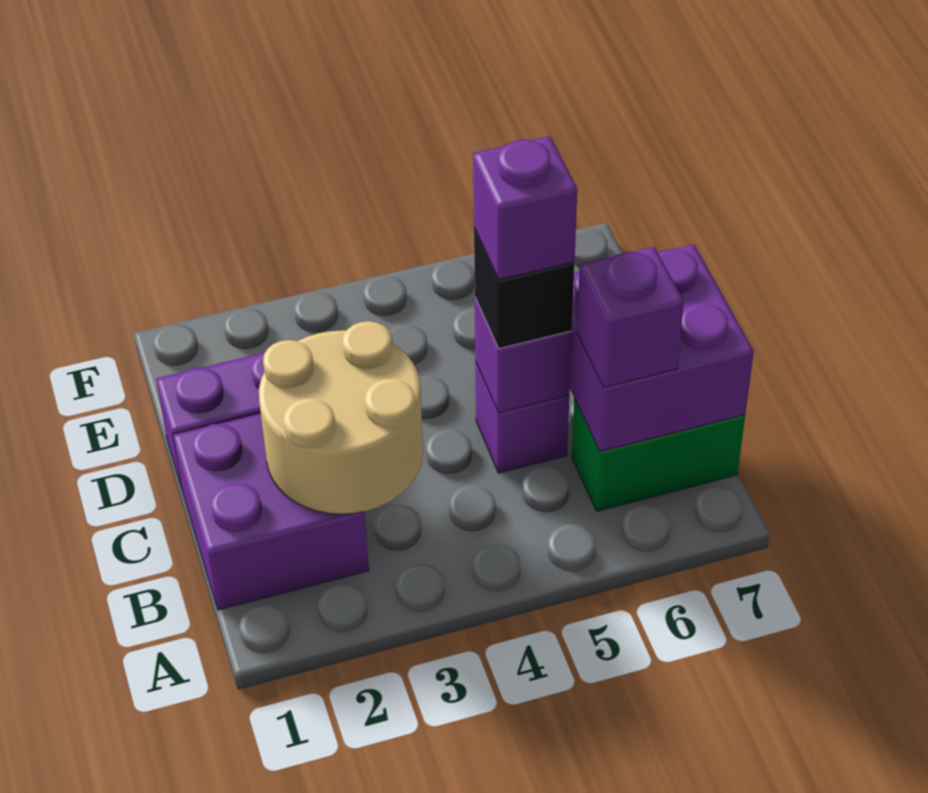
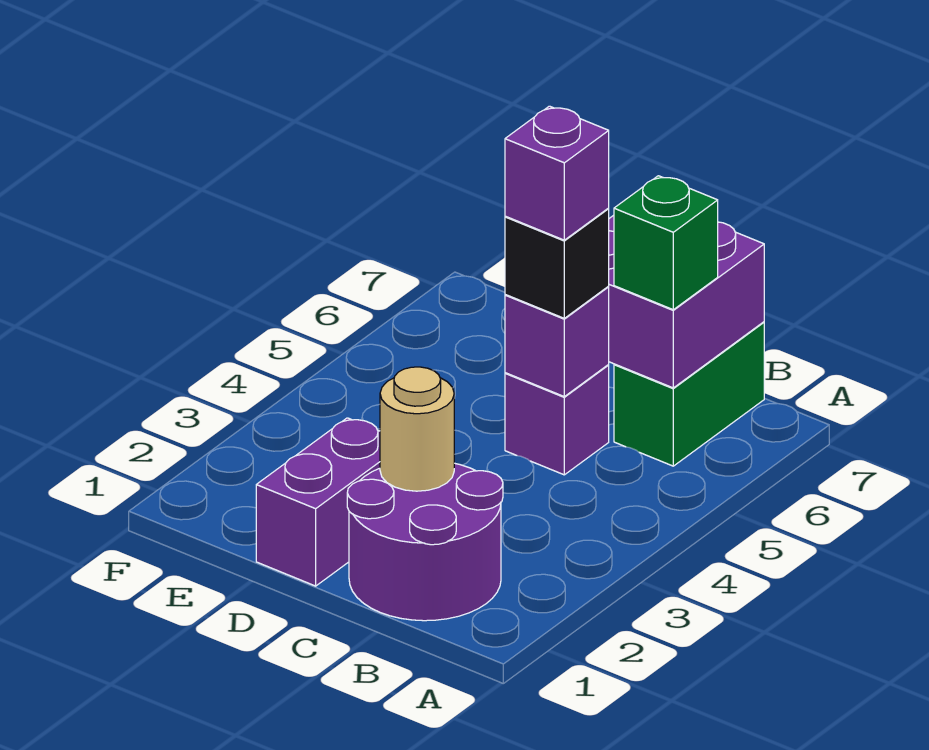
purple brick B1:C2 level 1 -> purple round brick B1:C2 level 1
tan round brick B2:C3 level 2 -> tan round brick C2 level 2
purple brick B6 level 3 -> green brick B6 level 3

